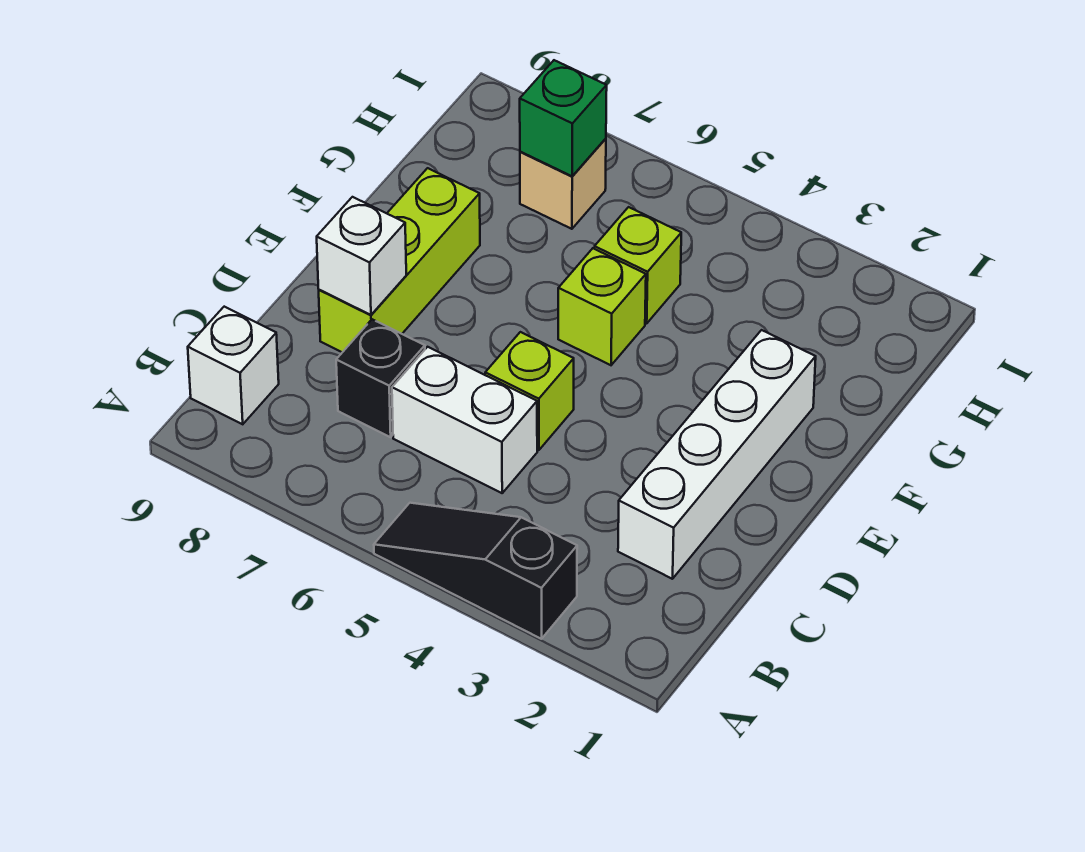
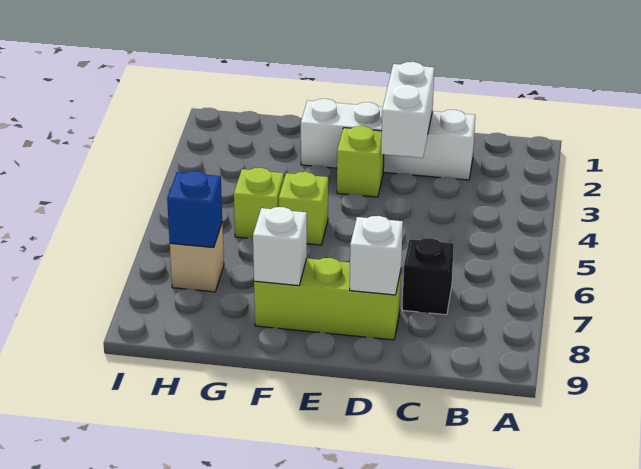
black slope A3:A5 level 1 top 3 -> none
white brick B9 level 1 -> white brick F8 level 2
white brick C5:C6 level 1 -> white brick D2:D3 level 2
lime brick D5 level 1 -> lime brick E3 level 1
green brick H7 level 2 -> blue brick H7 level 2

